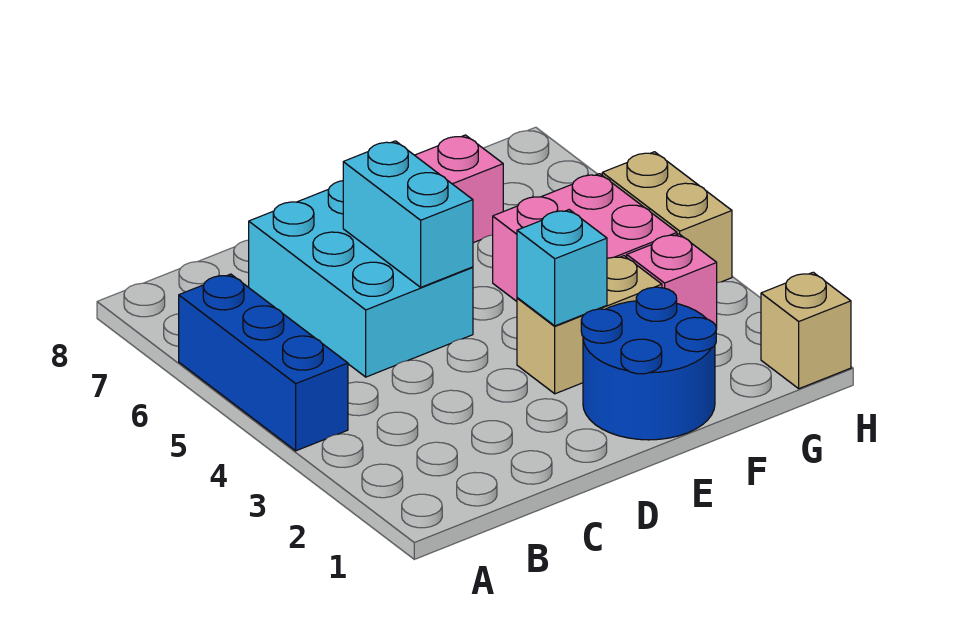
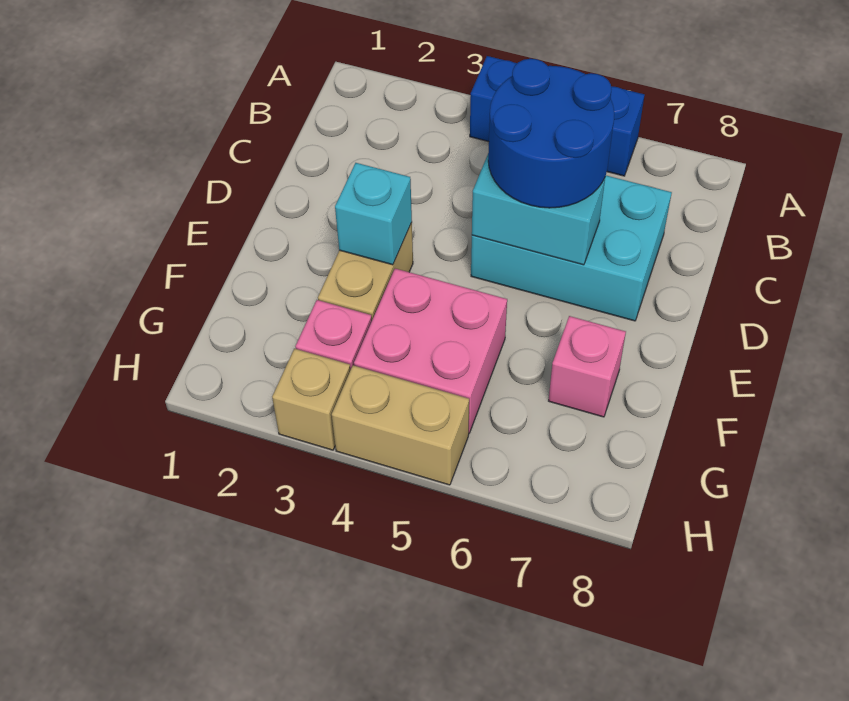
blue round brick E1:F2 level 1 -> blue round brick C5:D6 level 3
tan brick H1 level 1 -> tan brick H3 level 1

